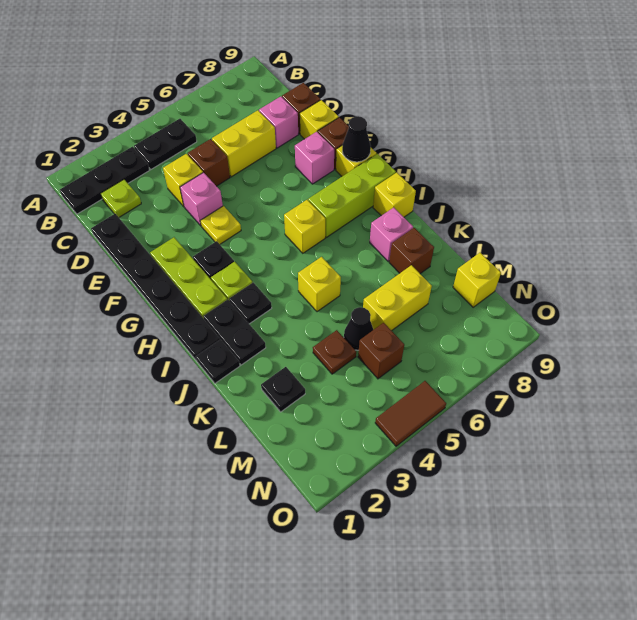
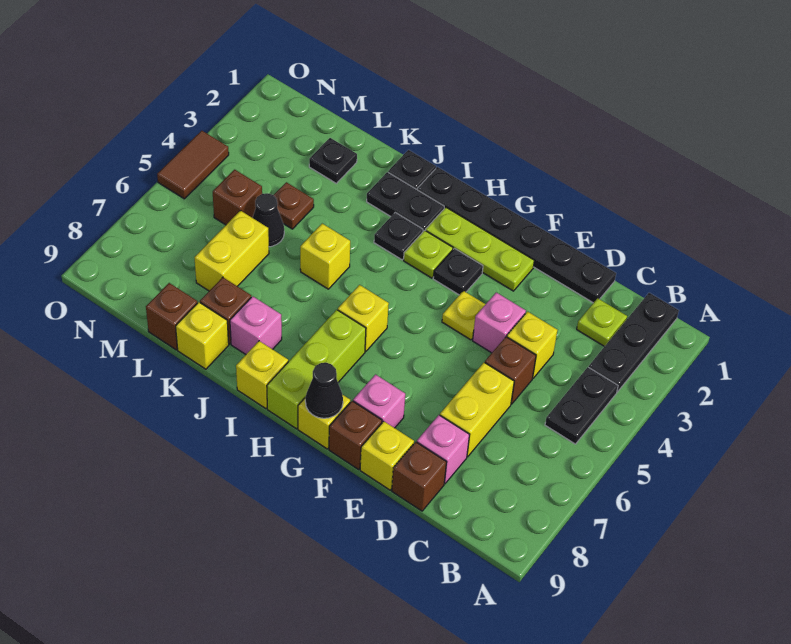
none -> brown brick L9 level 1
yellow brick M9 level 1 -> yellow brick K9 level 1

